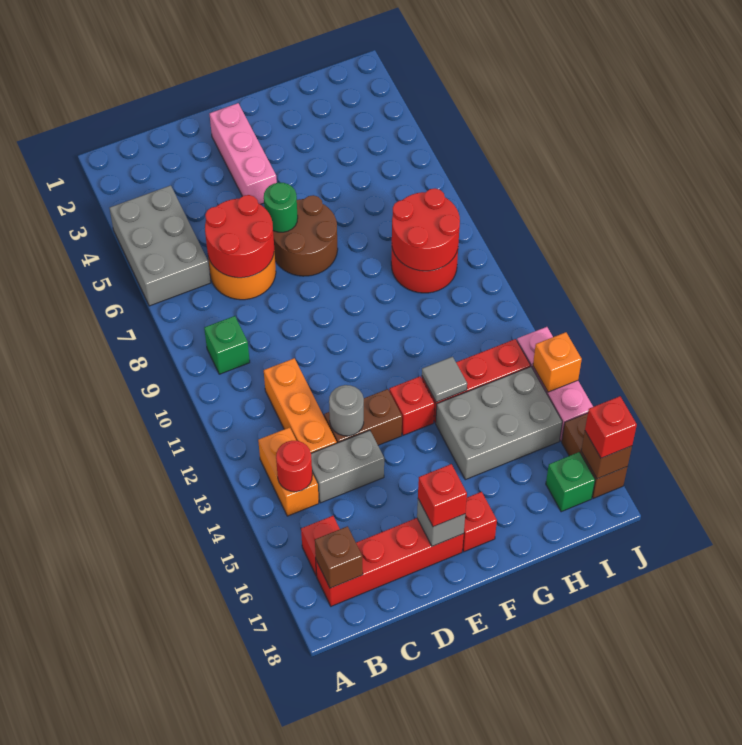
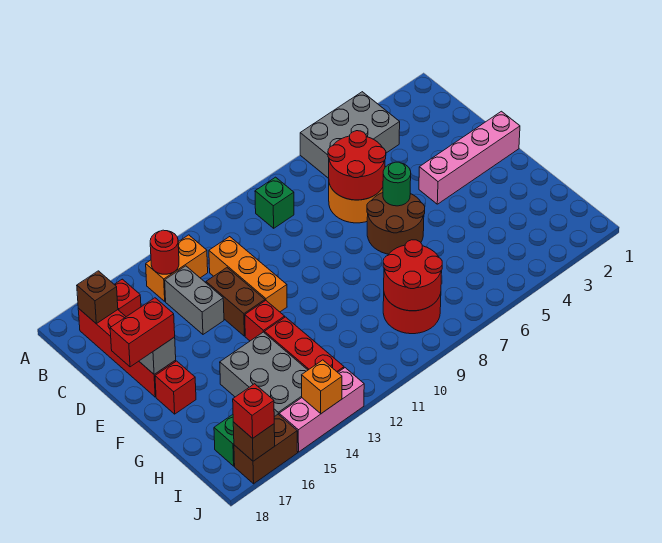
orange brick C11:C13 level 1 -> orange brick C12:E12 level 1
grey round brick D13 level 2 -> none
pink brick E2:E4 level 1 -> pink brick E1:E4 level 1
red brick E17 level 3 -> red brick E17:E18 level 3
grey tile G13 level 2 -> none

